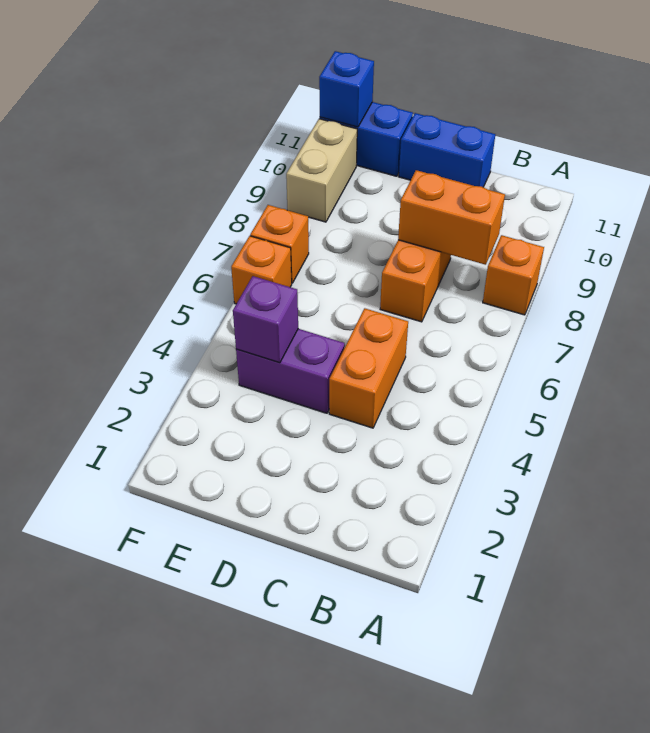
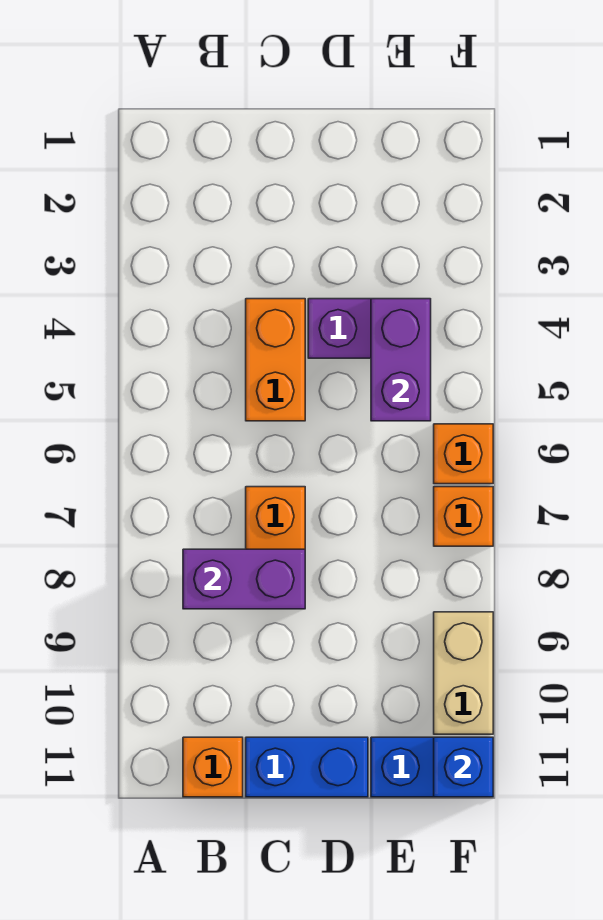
orange brick A8 level 1 -> orange brick B11 level 1
orange brick B8:C8 level 2 -> purple brick B8:C8 level 2
purple brick E4 level 2 -> purple brick E4:E5 level 2

